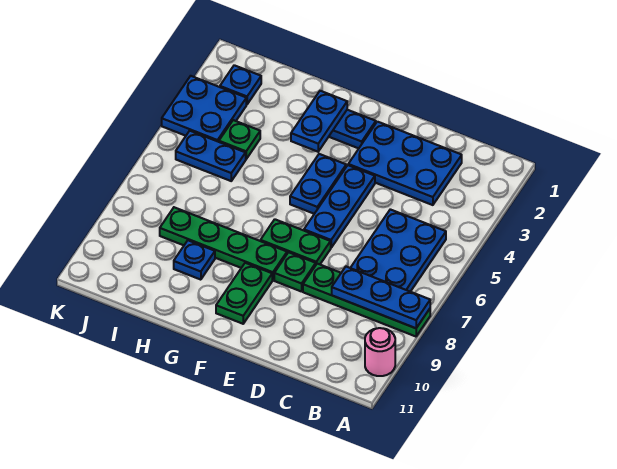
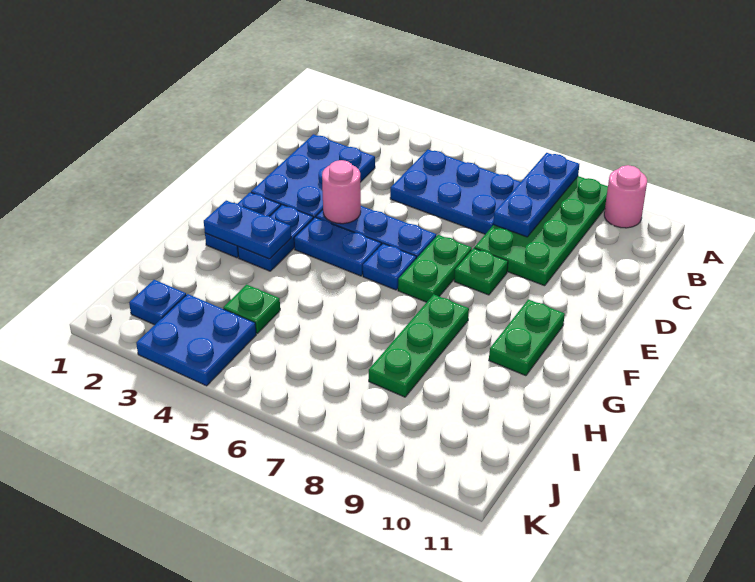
green plate A8:D8 level 1 -> green plate A8:D9 level 1
none -> pink round brick E4 level 2
green plate F8:I8 level 1 -> green plate G8:I8 level 1
green plate F9:F10 level 1 -> green plate F10:G10 level 1
blue plate H9 level 1 -> blue plate F6 level 1
blue plate I5:J5 level 1 -> blue plate F3:G3 level 1

